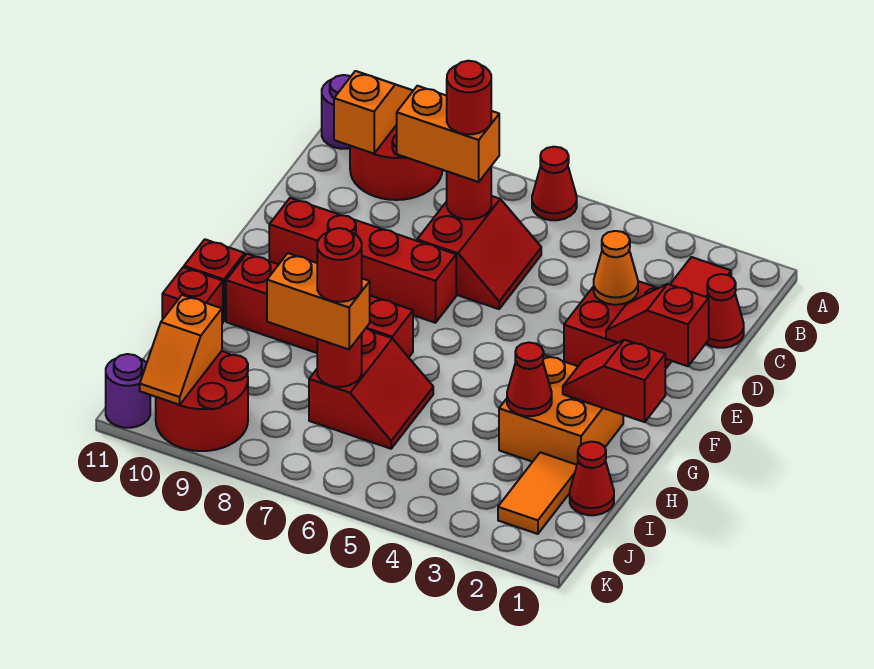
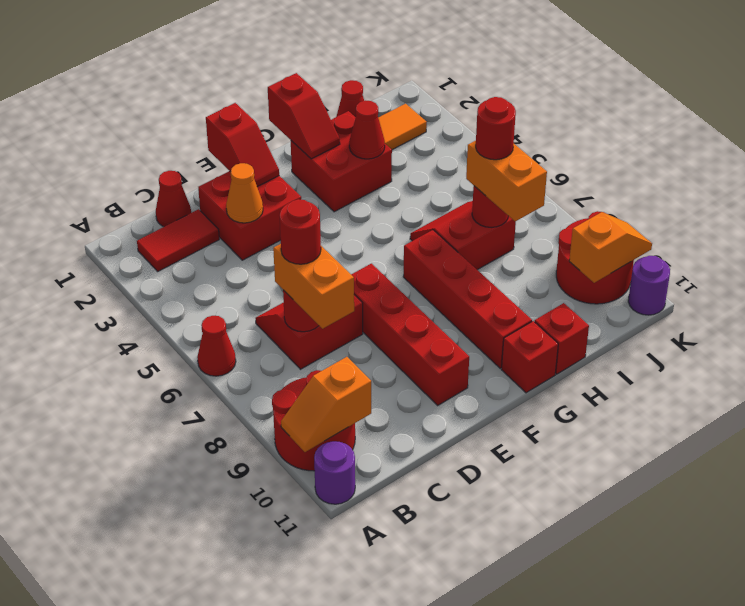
orange brick G2:H3 level 1 -> red brick G2:H3 level 1

